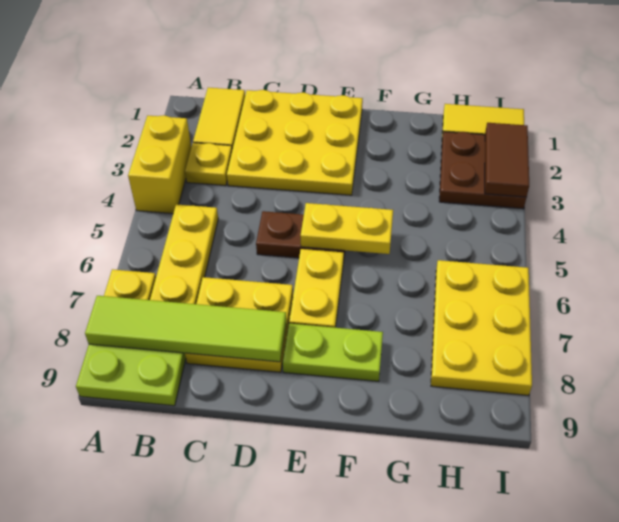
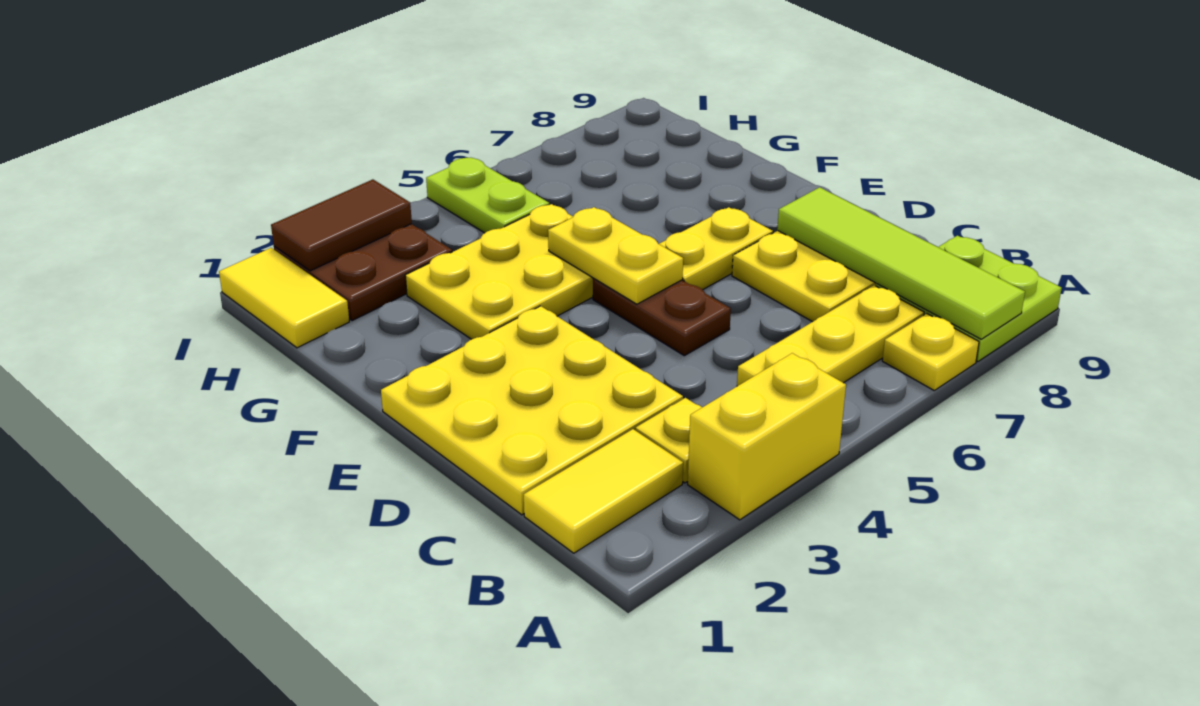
lime plate E8:F8 level 1 -> lime plate H5:I5 level 1
yellow plate H6:I8 level 1 -> yellow plate F3:G5 level 1

